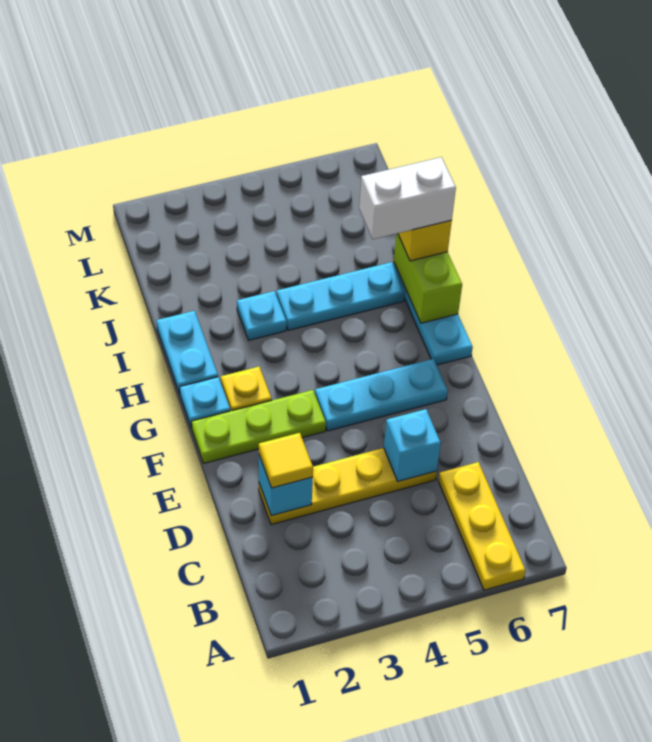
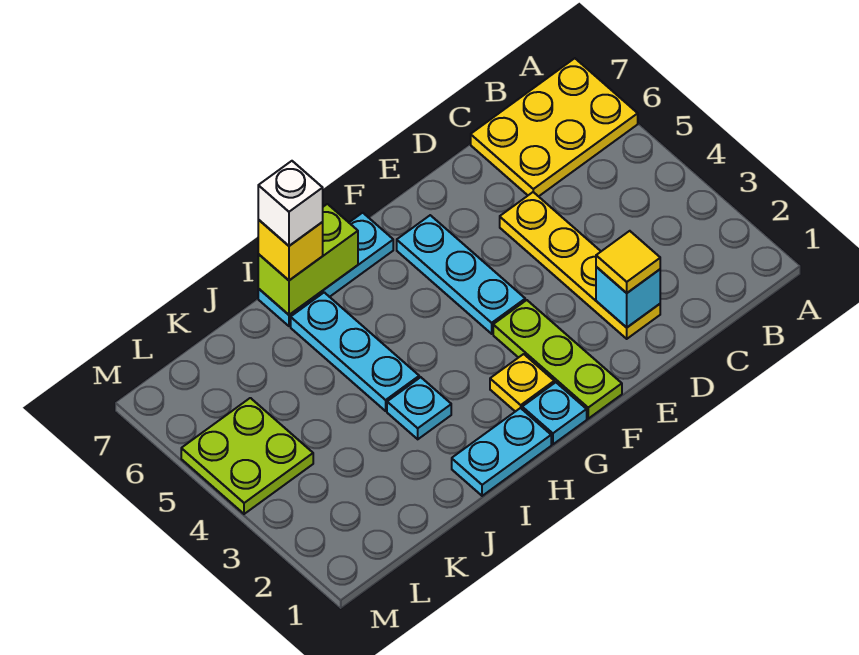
yellow plate A6:C6 level 1 -> yellow plate A6:C7 level 1
cyan brick D5 level 2 -> none
white brick I6:I7 level 4 -> white brick I7 level 4
none -> lime plate L4:M5 level 1

